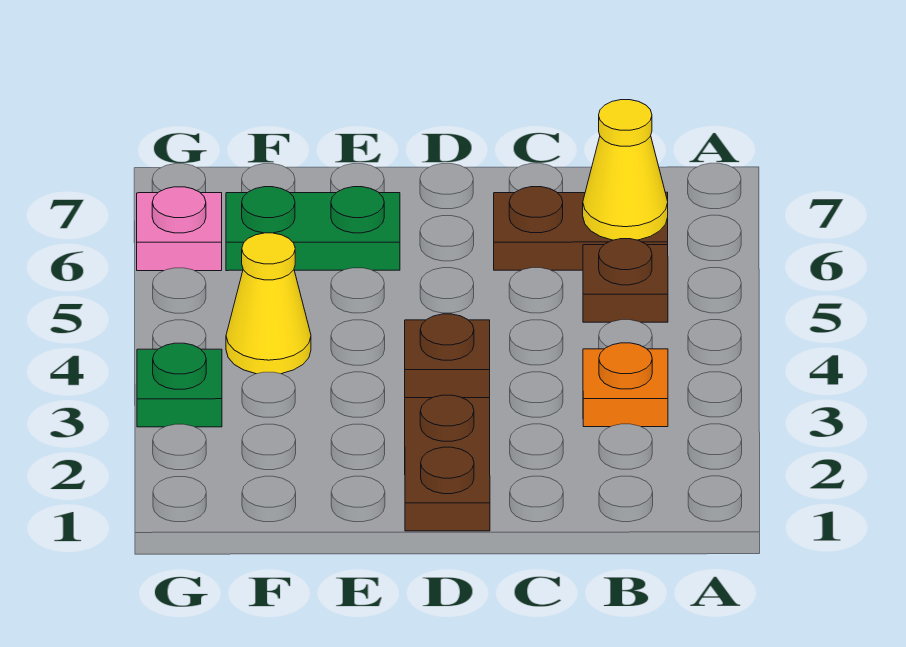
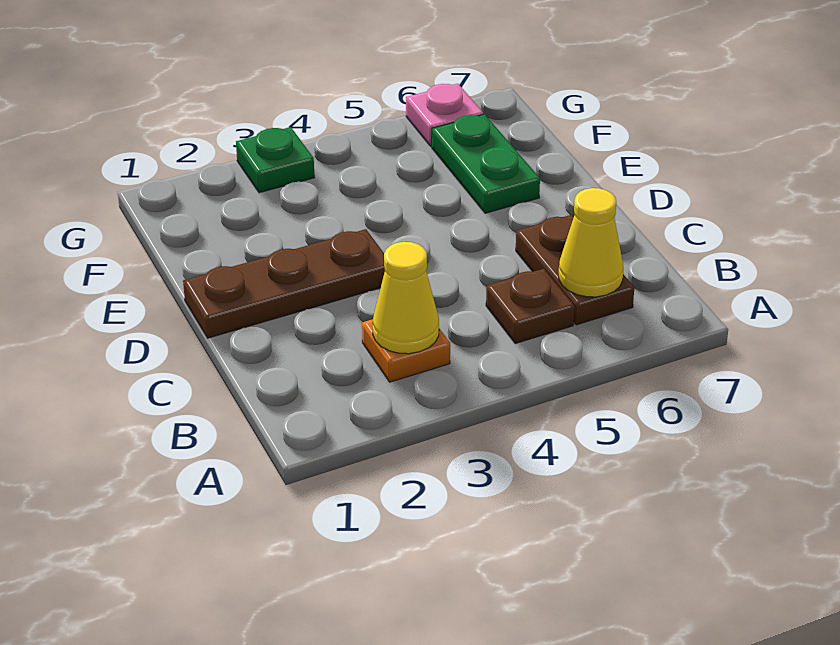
brown plate D3 level 2 -> none
yellow cone F4 level 1 -> yellow cone B3 level 2

